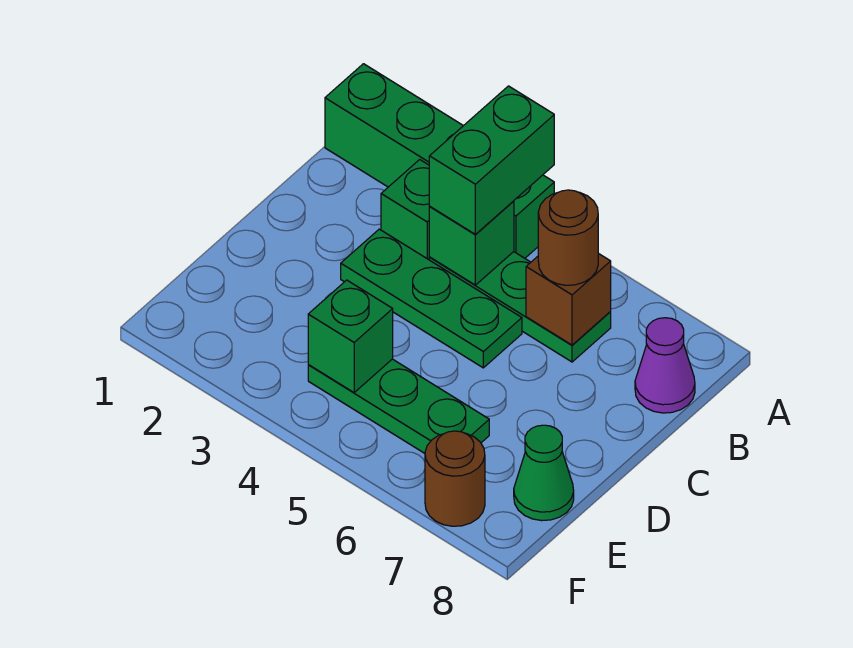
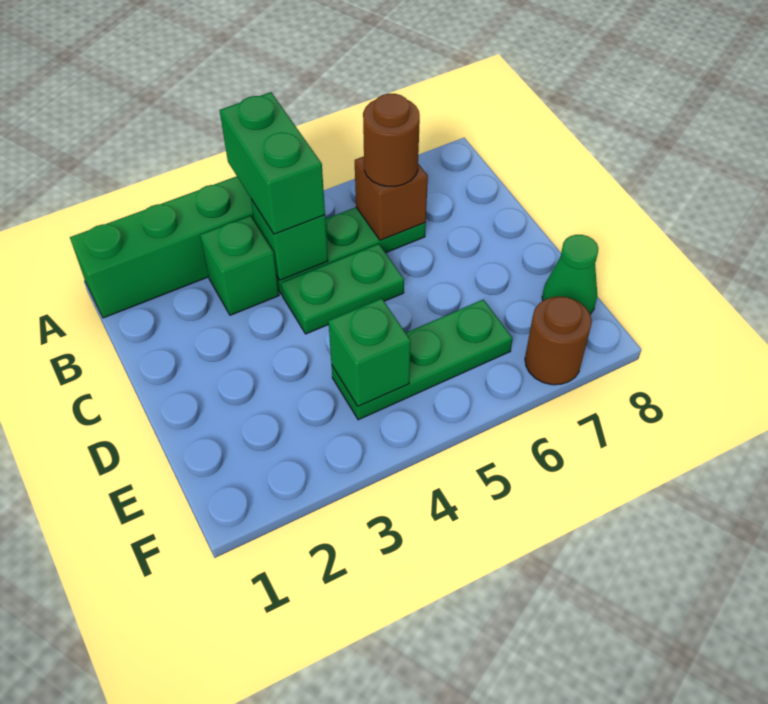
purple cone B8 level 1 -> none
green plate C3:C5 level 1 -> green plate C4:C5 level 1

